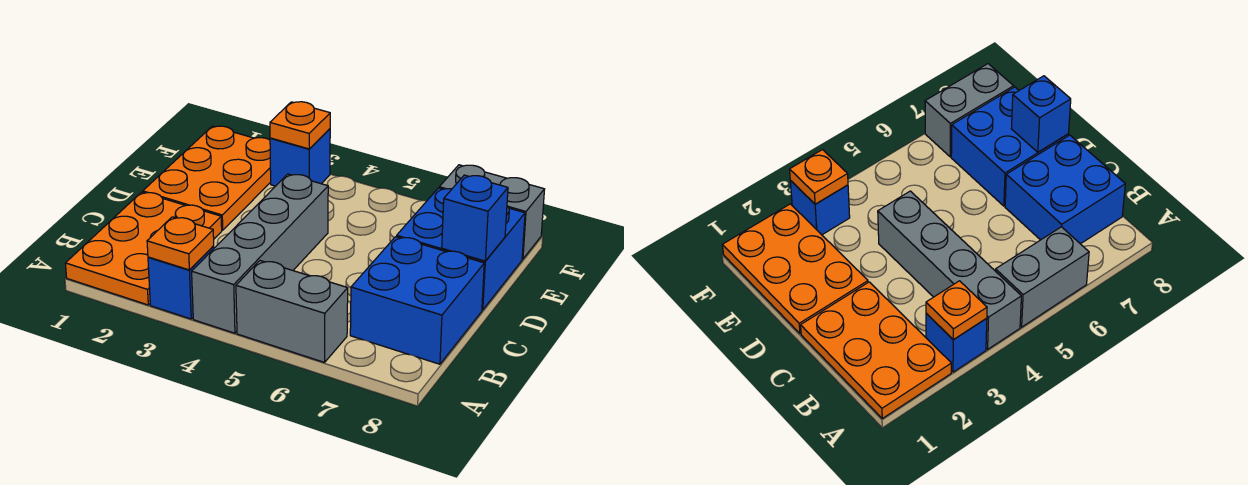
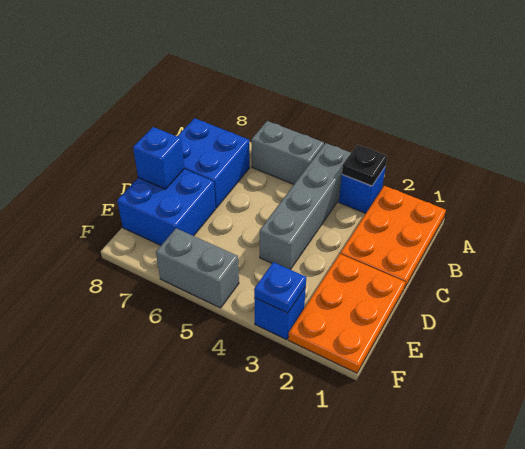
orange plate A3 level 2 -> black plate A3 level 2
orange plate F3 level 2 -> blue plate F3 level 2
grey brick F7:F8 level 1 -> grey brick F5:F6 level 1

